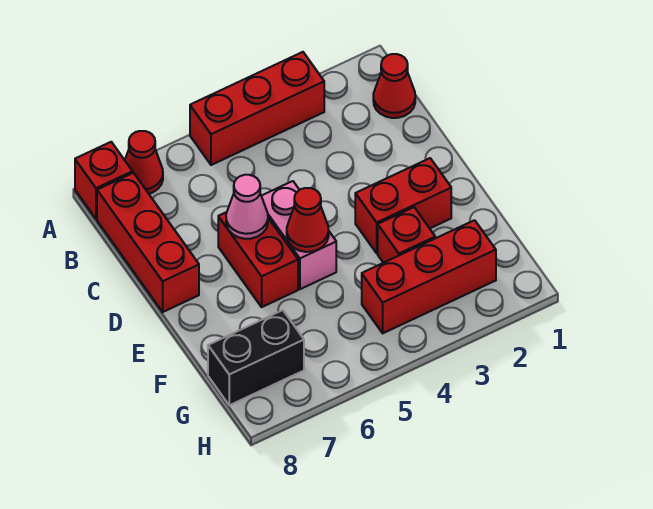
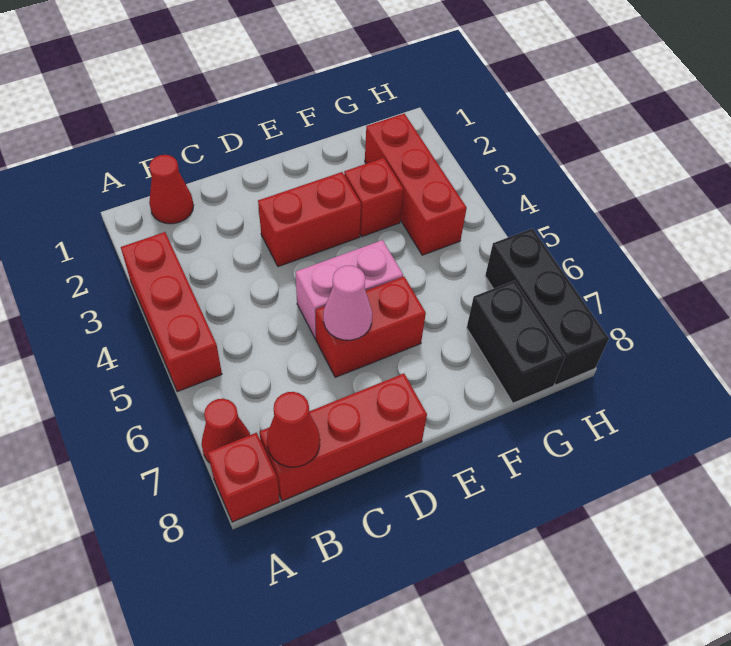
red brick E2:E3 level 1 -> red brick D3:E3 level 1
red cone E5 level 2 -> red cone B8 level 2
none -> black brick H6:H8 level 1

